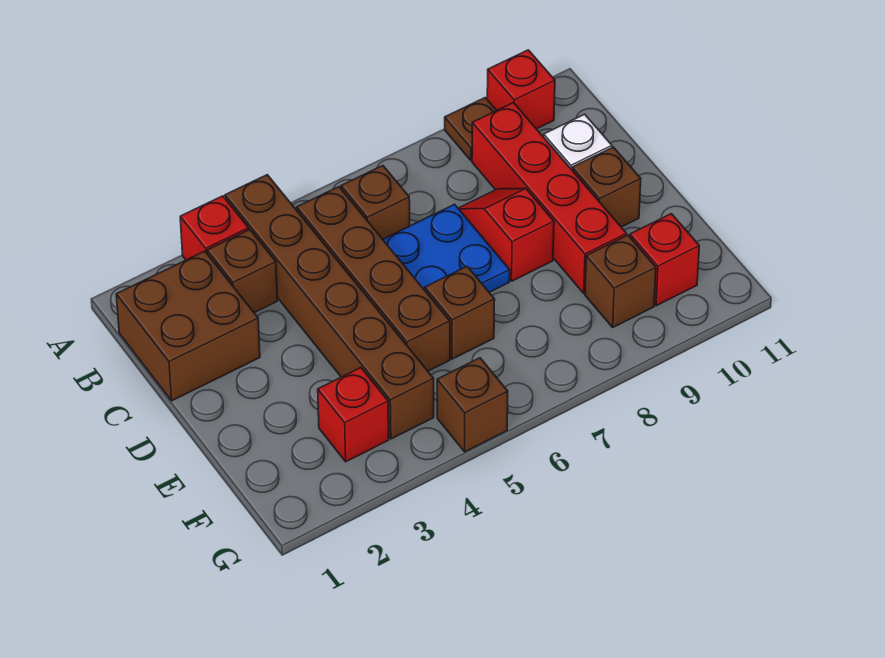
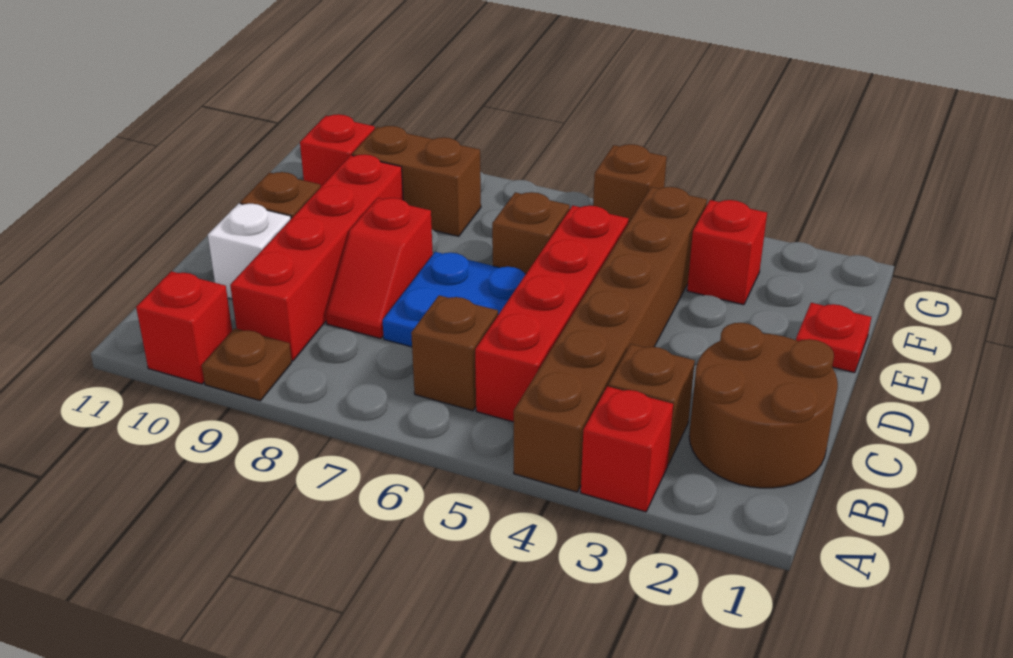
brown brick B1:C2 level 1 -> brown round brick B1:C2 level 1
brown brick B5:E5 level 1 -> red brick B5:E5 level 1
none -> red plate E1 level 1
brown brick F9 level 1 -> brown brick F8:F9 level 1

